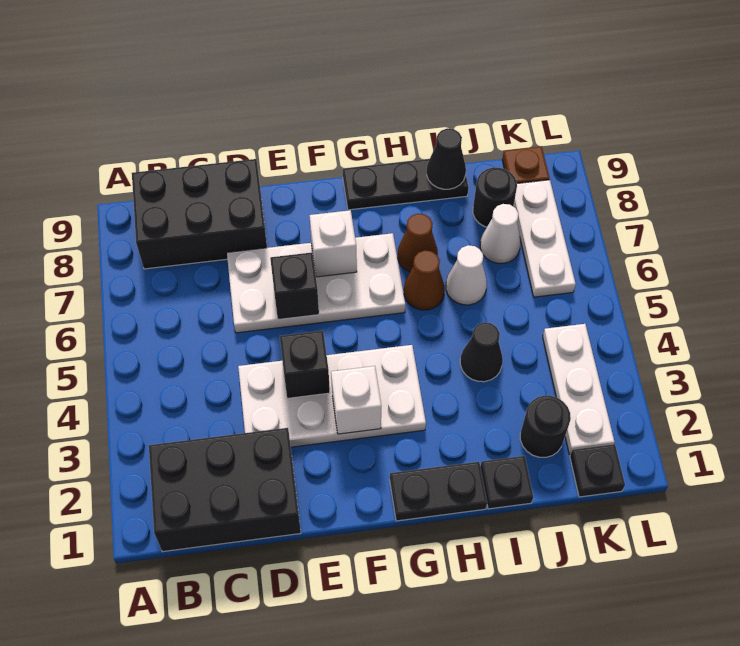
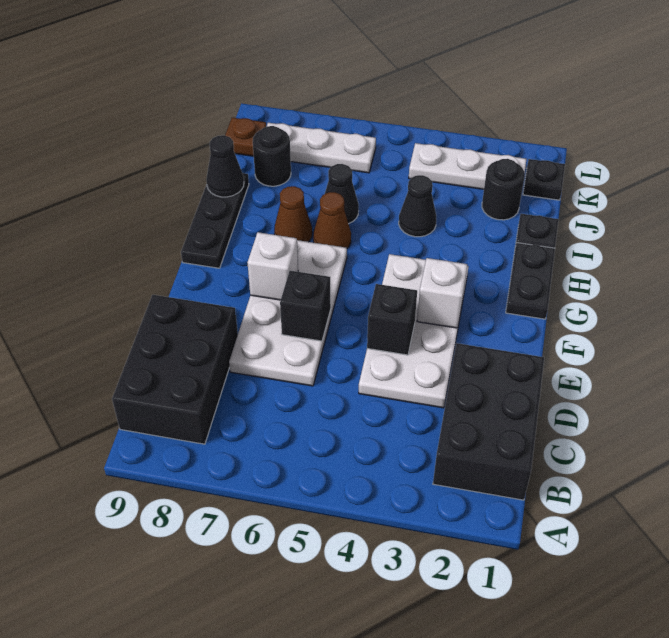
white cone I6 level 1 -> black cone I6 level 1
white cone J7 level 1 -> none

